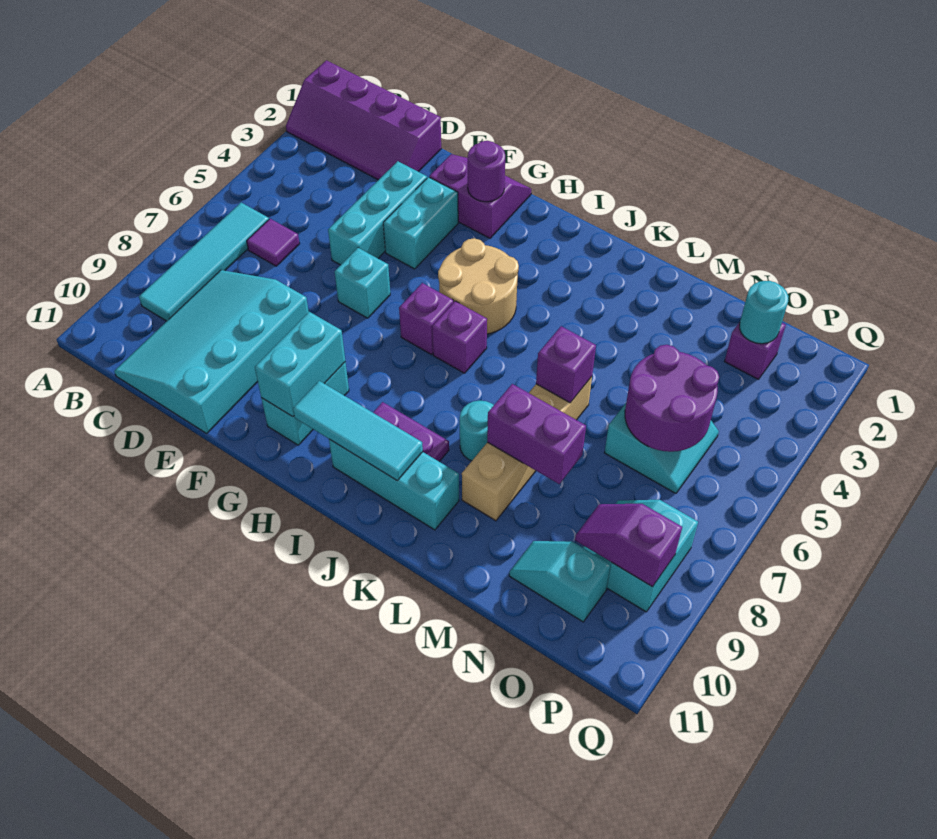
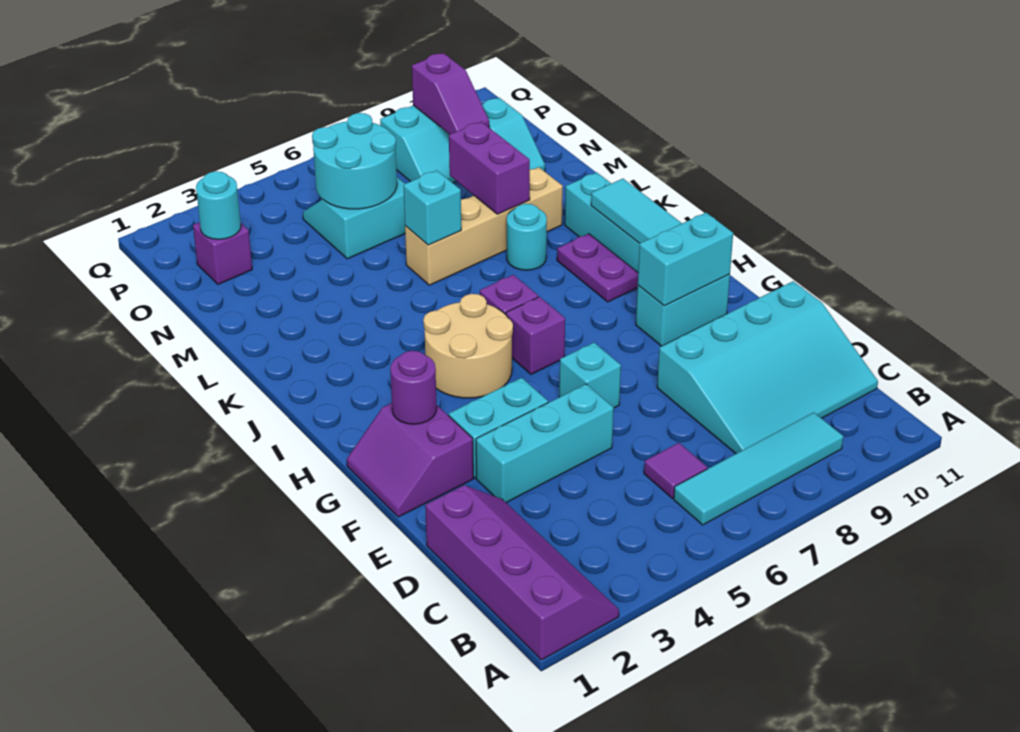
purple brick L6 level 2 -> cyan brick L6 level 2
purple round brick N5:O6 level 2 -> cyan round brick N5:O6 level 2

